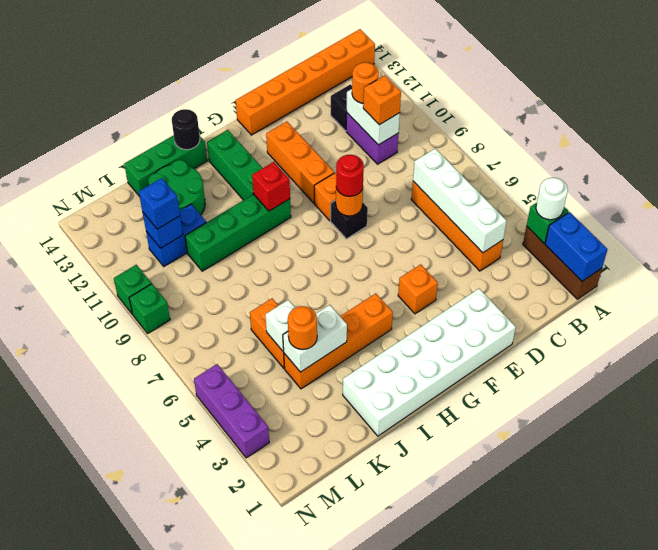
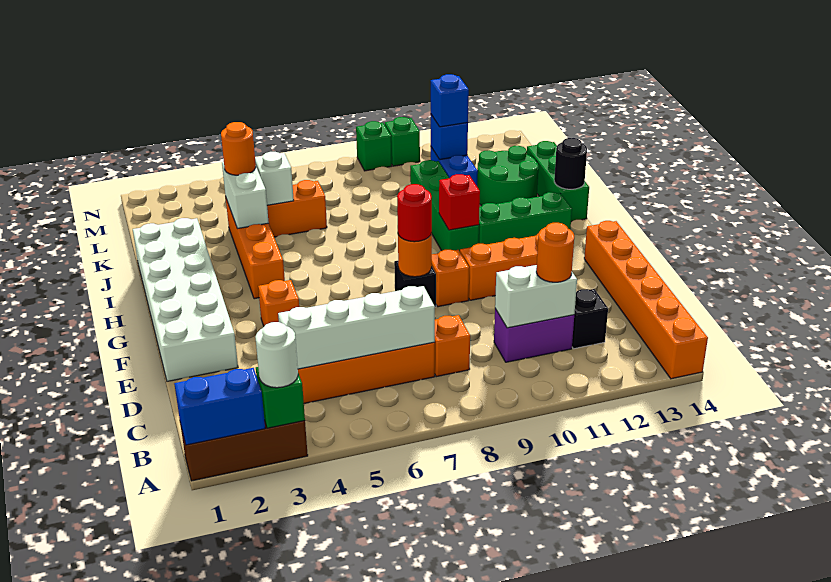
orange brick C10 level 3 -> orange brick C8 level 1
purple brick N3:N5 level 1 -> none

